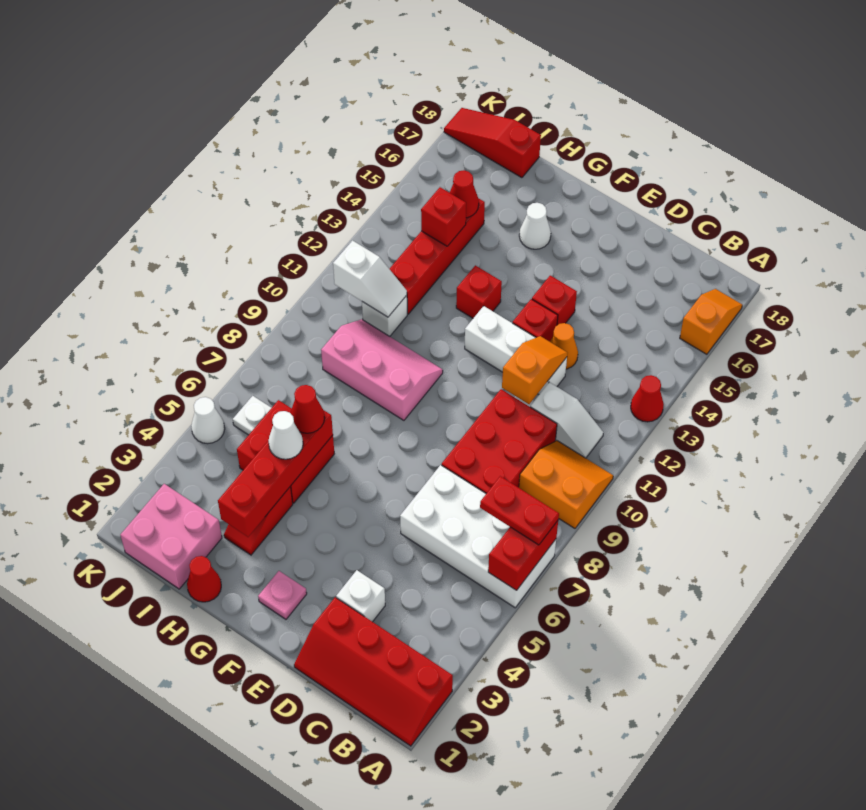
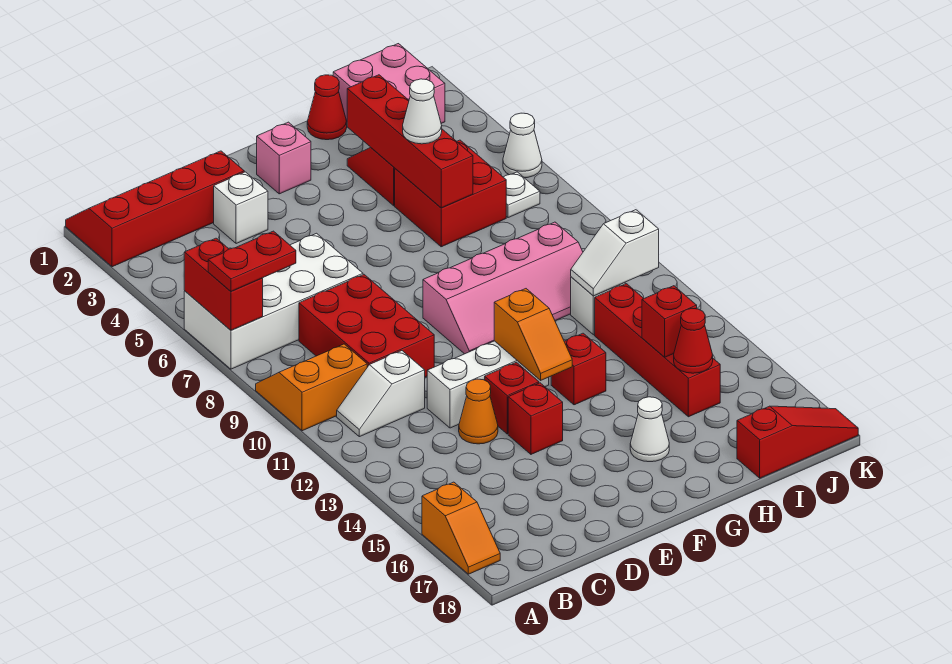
orange slope A9:B10 level 1 top 9 -> orange slope A9:B10 level 1 top 10
red cone A13 level 1 -> none
orange slope D11:D12 level 2 top 11 -> orange slope F12:F13 level 2 top 12
pink plate F2 level 1 -> pink brick F2 level 1
pink slope G9:I10 level 1 top 9 -> pink slope F9:I10 level 1 top 9
red cone H6 level 3 -> none

